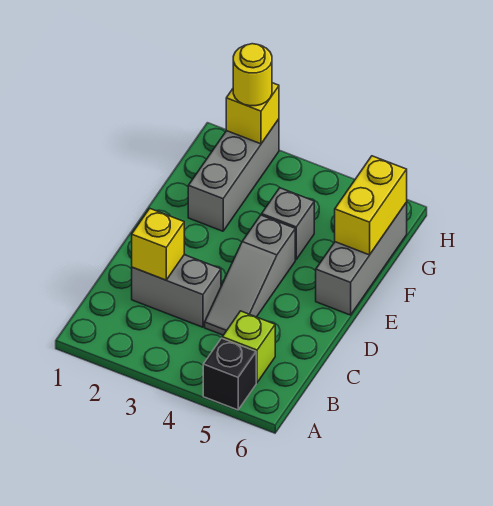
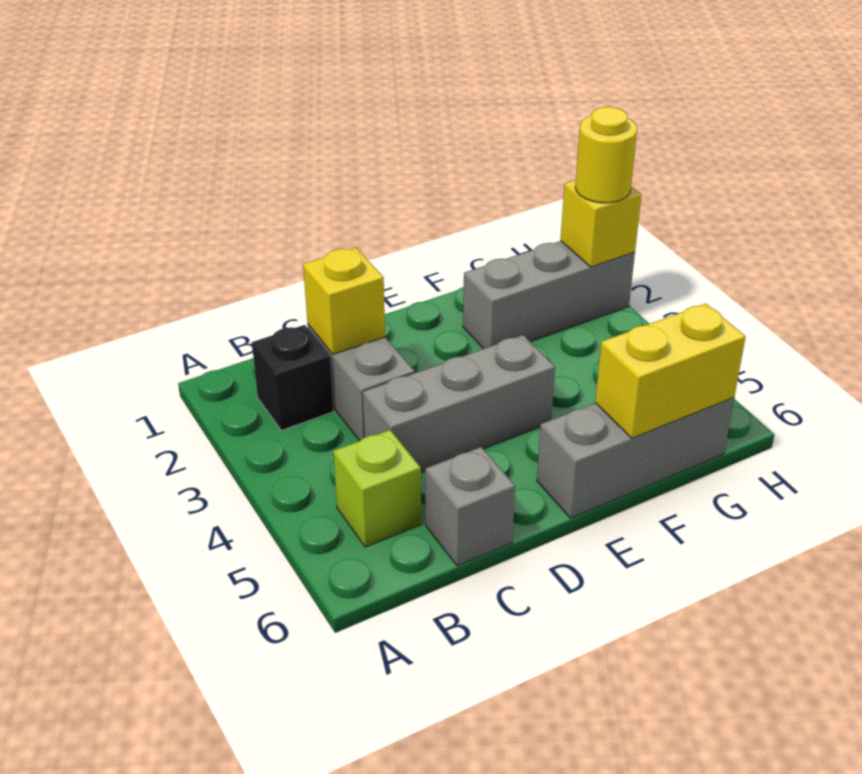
black brick A5 level 1 -> black brick B2 level 1
grey slope C4:E4 level 1 top E -> grey brick C4:E4 level 1
grey brick F4 level 1 -> grey brick C6 level 1

